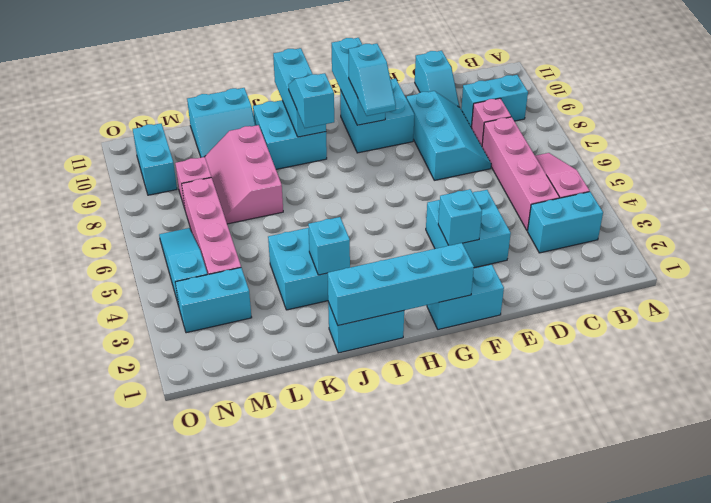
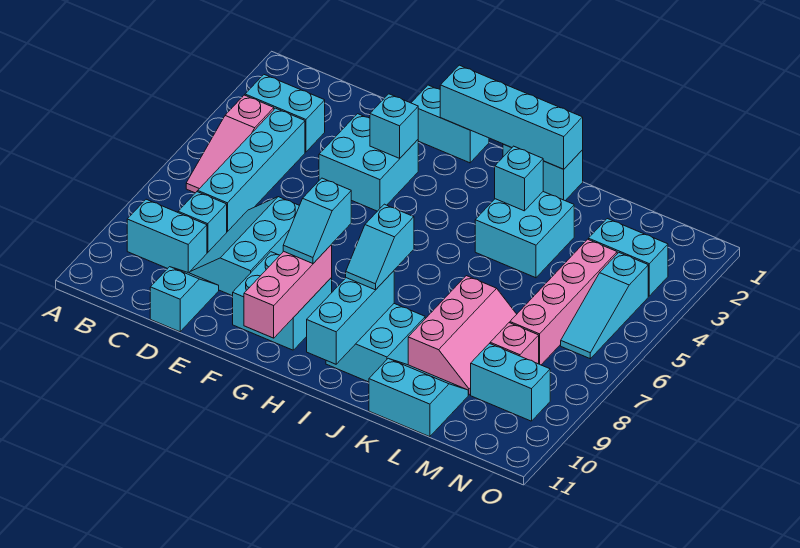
pink brick C4:C7 level 1 -> cyan brick C4:C7 level 1
pink brick C8 level 1 -> cyan brick C8 level 1
cyan slope G8:G9 level 3 top 9 -> cyan slope G8:G9 level 3 top 8
cyan brick G9:G11 level 2 -> pink brick G9:G11 level 2
cyan brick N9:N10 level 1 -> cyan brick M9:N9 level 1

